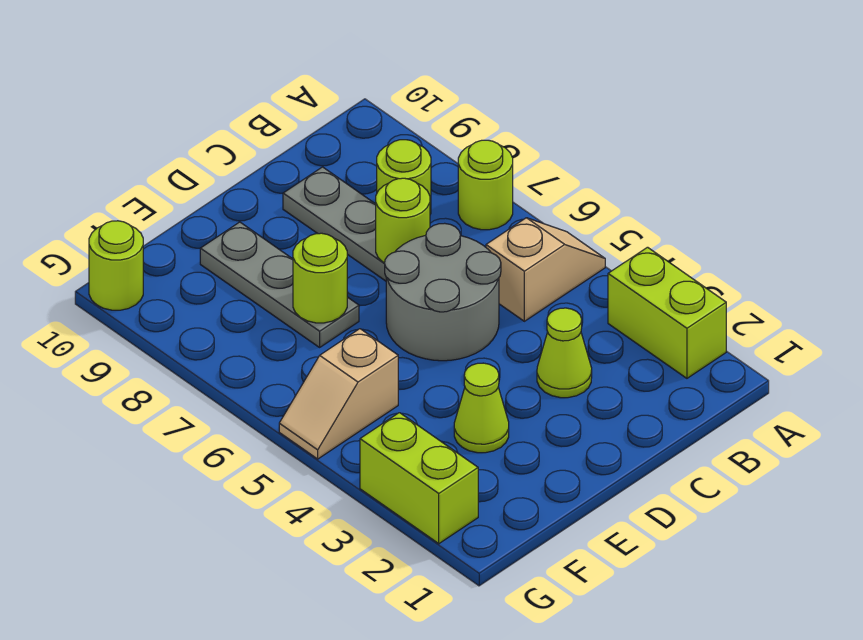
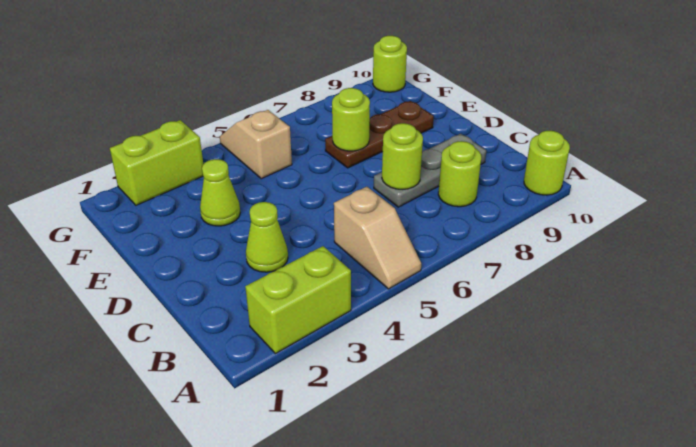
lime round brick A7 level 1 -> lime round brick A10 level 1
grey round brick C5:D6 level 1 -> none
grey plate E7:E9 level 1 -> brown plate E7:E9 level 1

